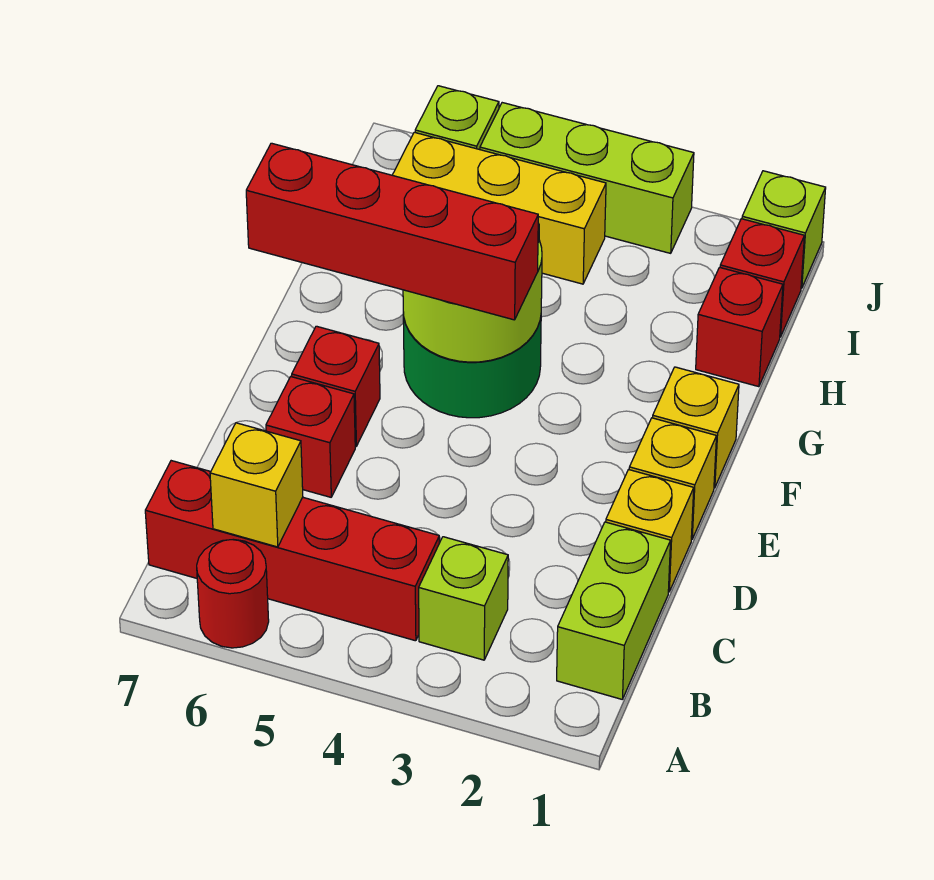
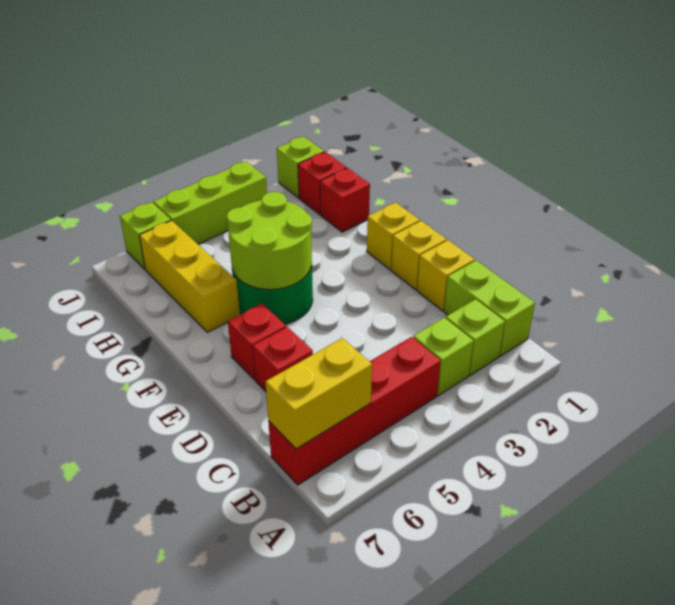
red round brick A6 level 1 -> none
none -> lime brick B2 level 1
yellow brick B6 level 2 -> yellow brick B6:B7 level 2
red brick F4:F7 level 3 -> none
yellow brick I4:I6 level 1 -> yellow brick G6:I6 level 1

